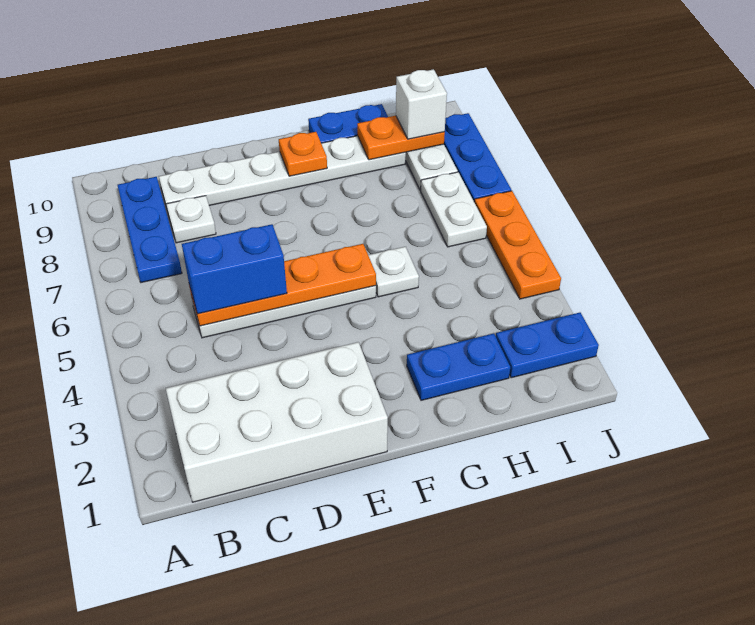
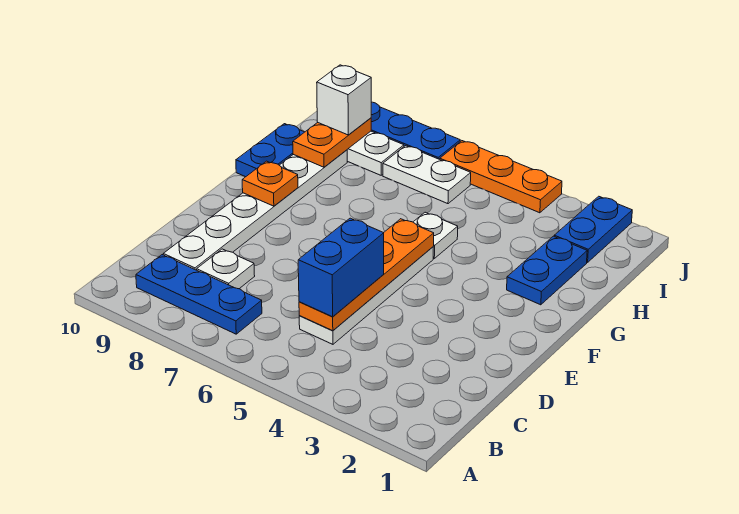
white brick B1:E2 level 1 -> none

